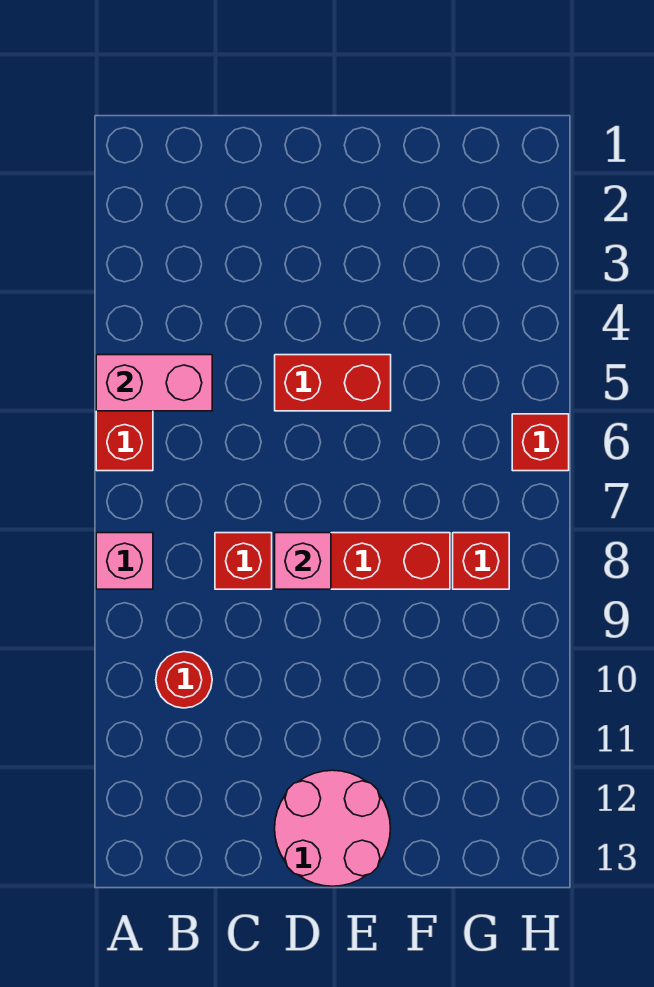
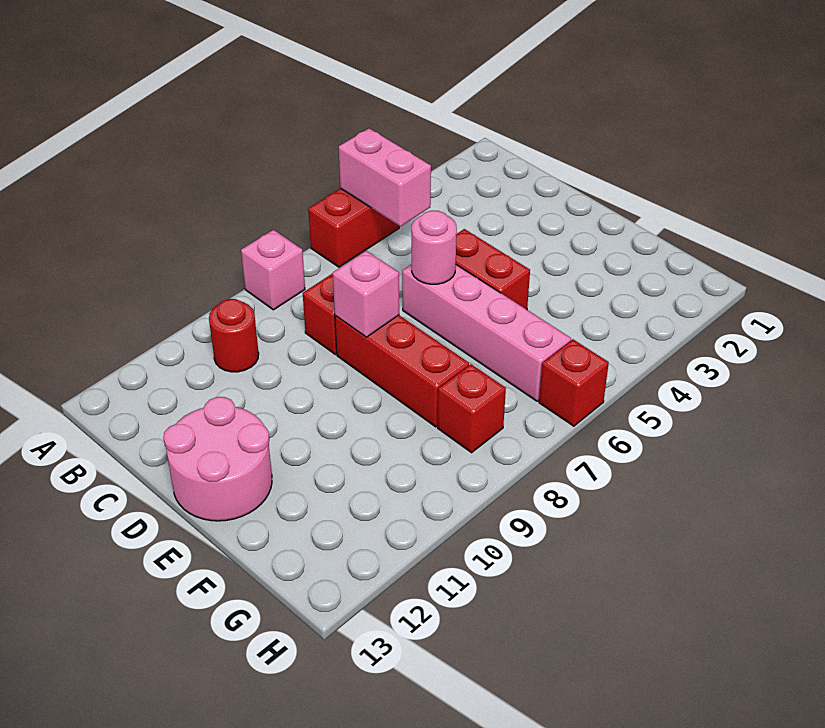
none -> pink brick D6:G6 level 1
none -> pink round brick D6 level 2

